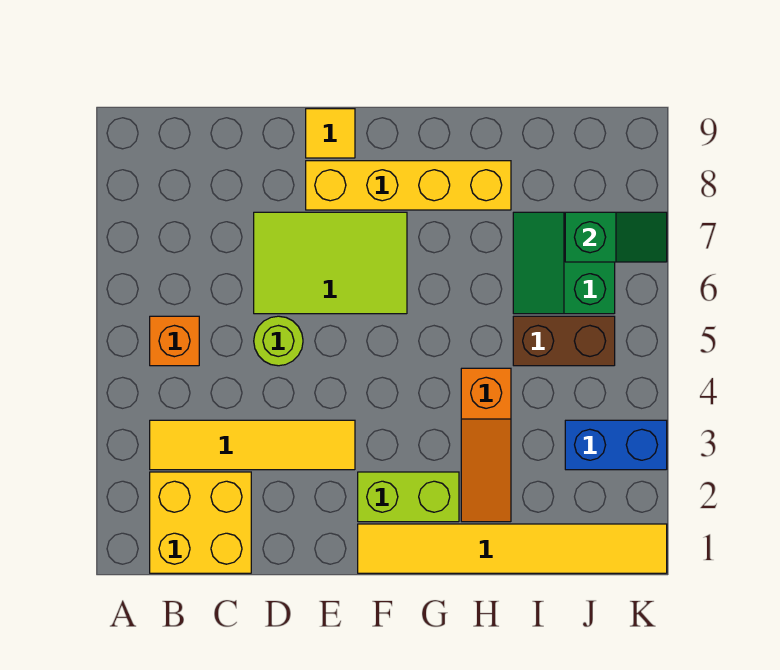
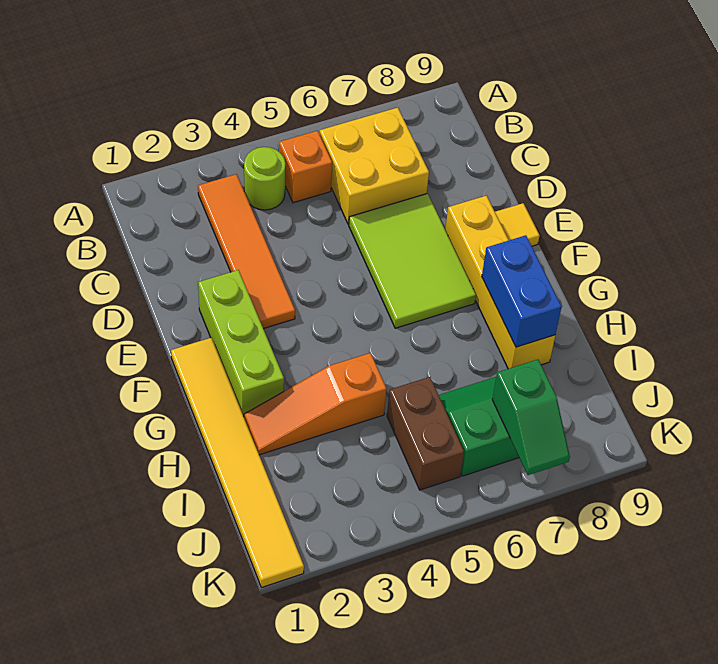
yellow brick B1:C2 level 1 -> yellow brick B6:C7 level 1
yellow tile B3:E3 level 1 -> orange tile B3:E3 level 1
lime round brick D5 level 1 -> lime round brick B4 level 1
lime brick F2:G2 level 1 -> lime brick E2:G2 level 1
blue brick J3:K3 level 1 -> blue brick G8:H8 level 2

